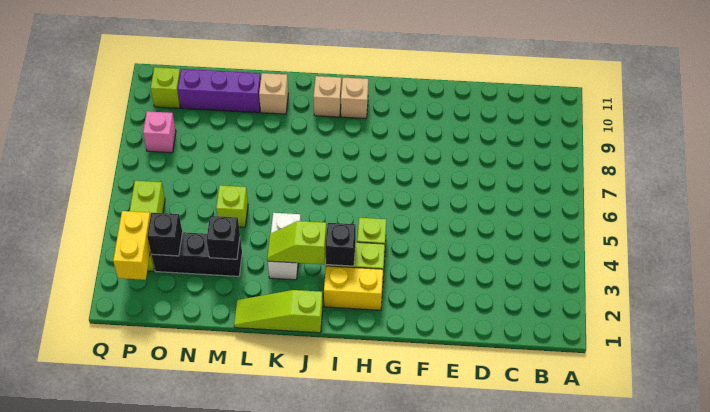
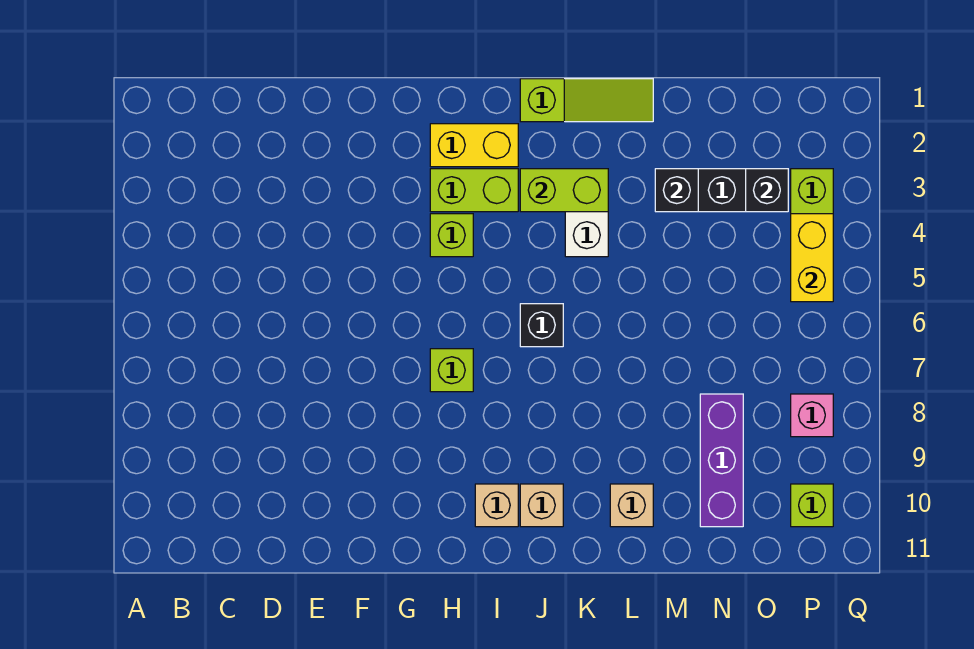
black brick I3 level 2 -> black brick J6 level 1
lime slope J3:K3 level 2 top J -> lime brick J3:K3 level 2
lime brick M5 level 1 -> lime brick H7 level 1
purple brick M10:O10 level 1 -> purple brick N8:N10 level 1
yellow brick P2:P3 level 2 -> yellow brick P4:P5 level 2

